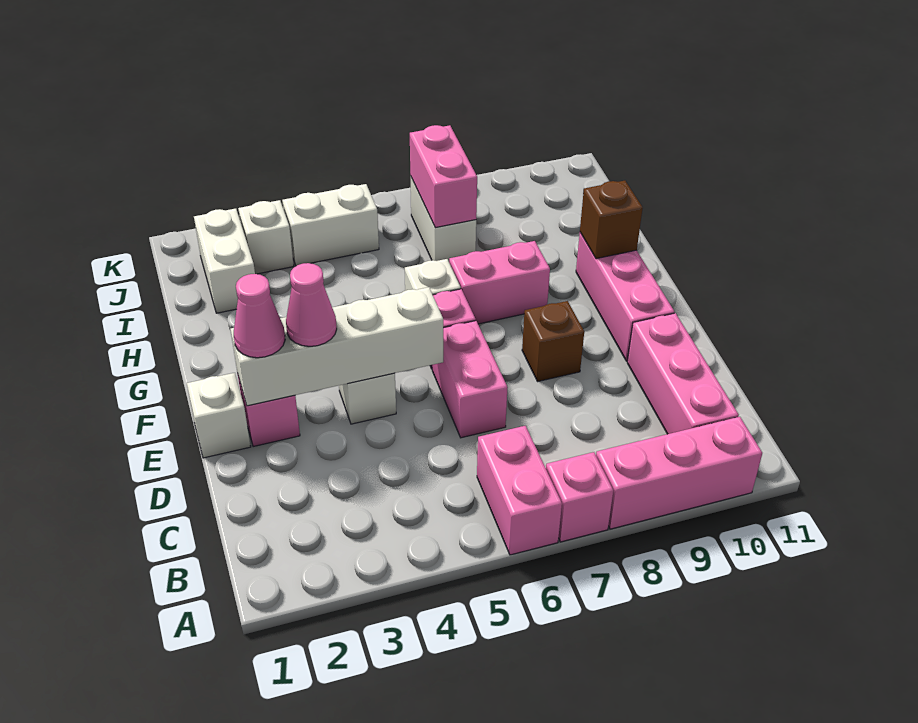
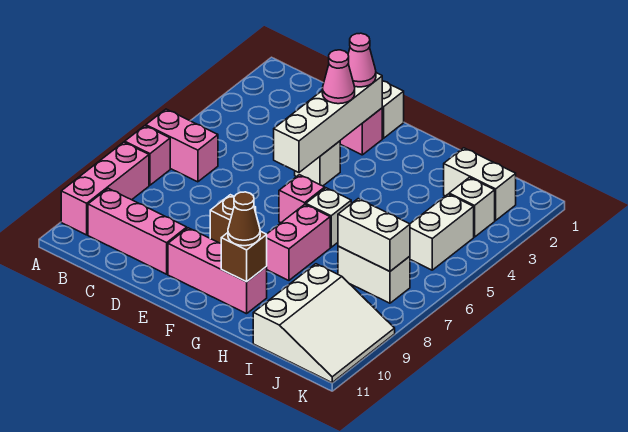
pink brick D6:E6 level 1 -> none
none -> brown cone G10 level 3
pink brick I7:J7 level 2 -> white brick I7:J7 level 2
none -> white slope I9:K11 level 1 top I

